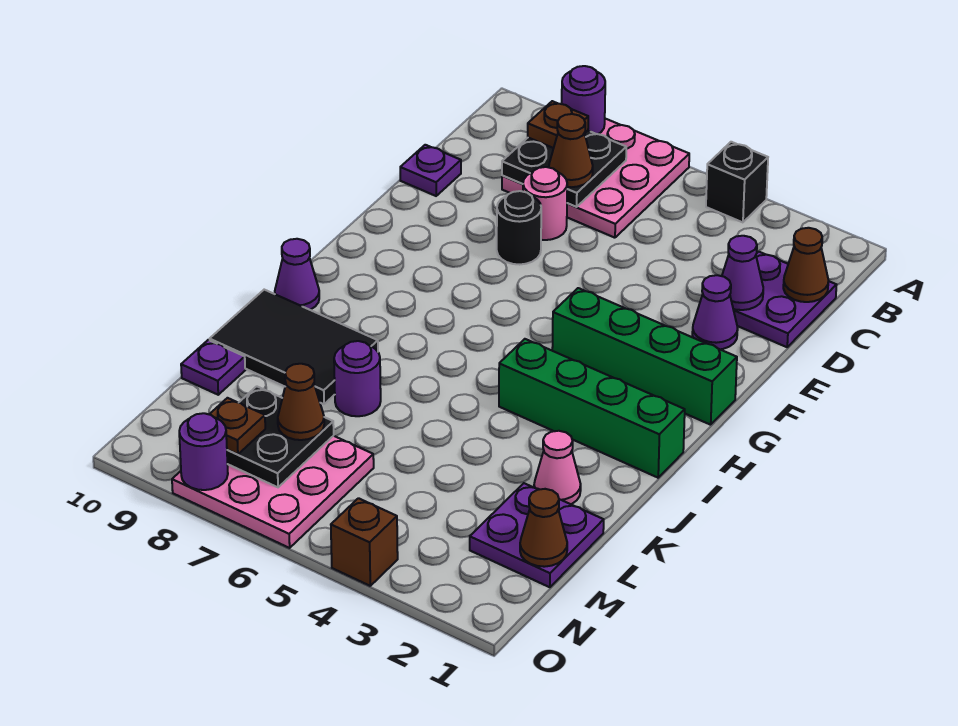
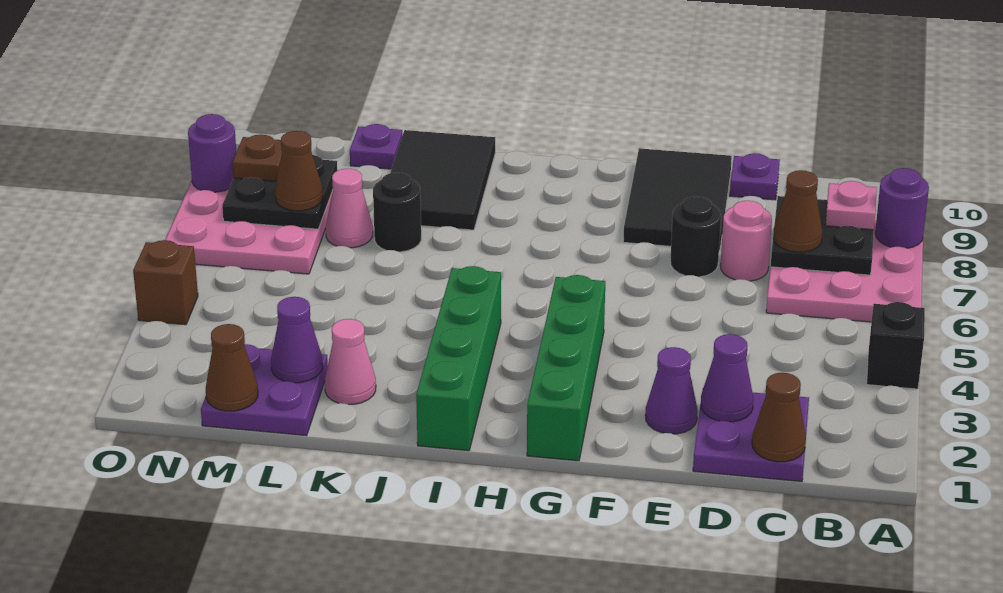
brown plate B8 level 3 -> pink plate B8 level 3
none -> black tile E8:F10 level 1
purple cone I10 level 1 -> purple cone L2 level 2
purple round brick K7 level 1 -> black round brick K7 level 1
none -> pink cone L7 level 1

